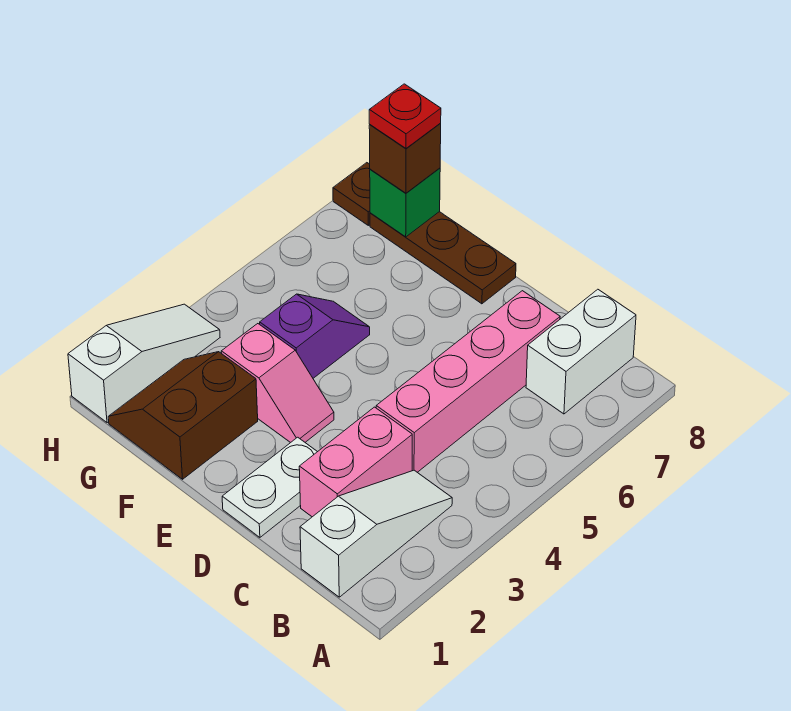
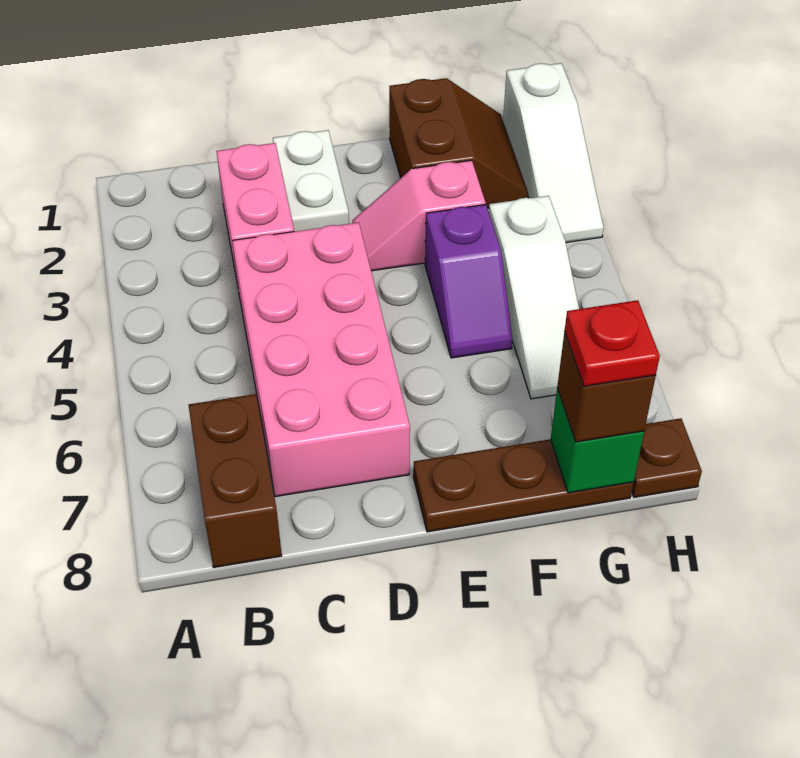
white slope B1:B3 level 1 top 1 -> white slope G4:G6 level 1 top 4
white brick B7:B8 level 1 -> brown brick B7:B8 level 1
pink brick C4:C7 level 1 -> pink brick C4:D7 level 1

